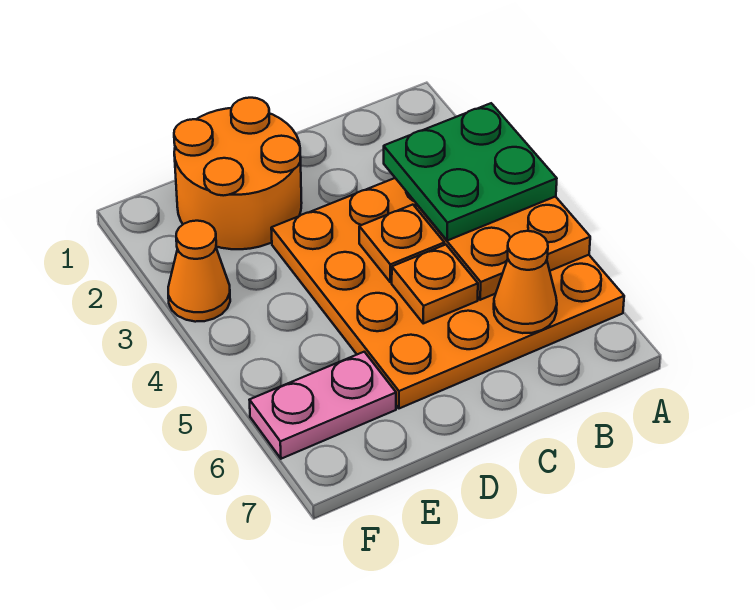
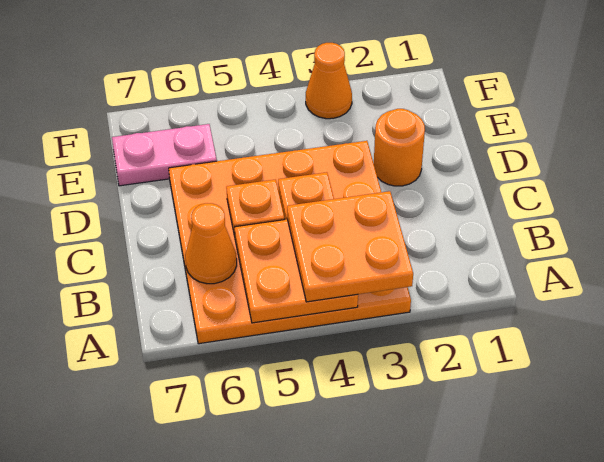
green plate A3:B4 level 3 -> orange plate A3:B4 level 3
orange round brick D1:E2 level 1 -> orange round brick D2 level 1
pink plate E6:F6 level 1 -> pink plate E6:E7 level 1

